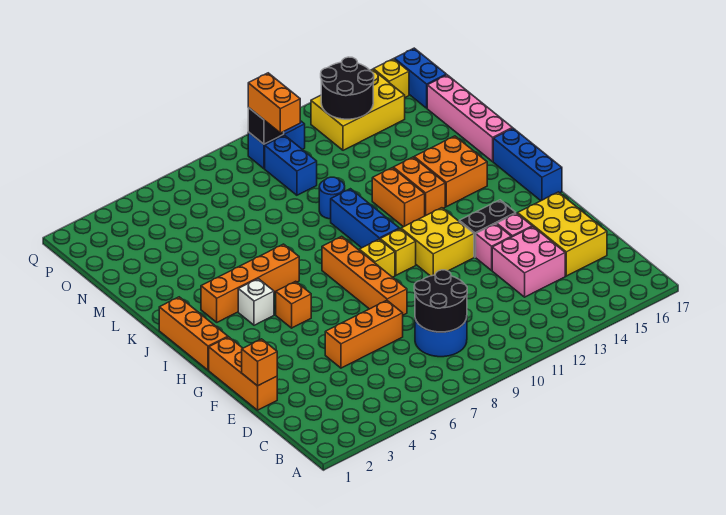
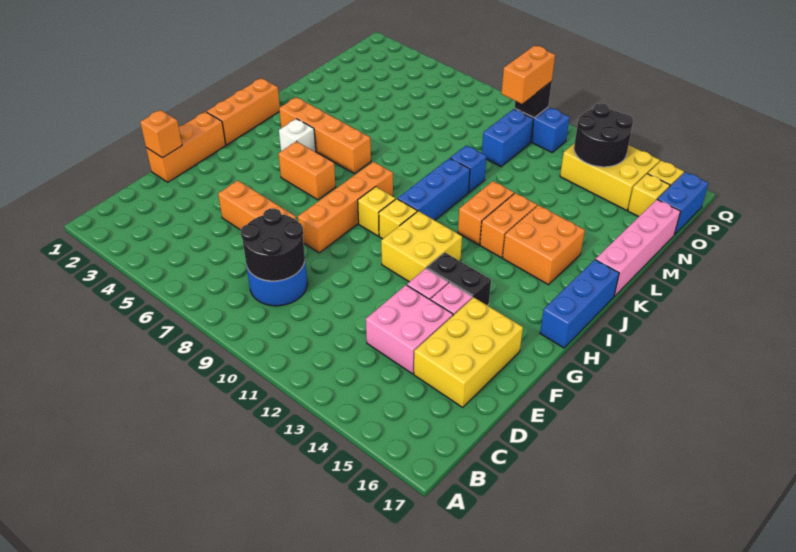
orange brick H5 level 1 -> orange brick H5:H6 level 1
blue round brick L10 level 1 -> blue brick L10 level 1
none -> yellow brick O16 level 1

